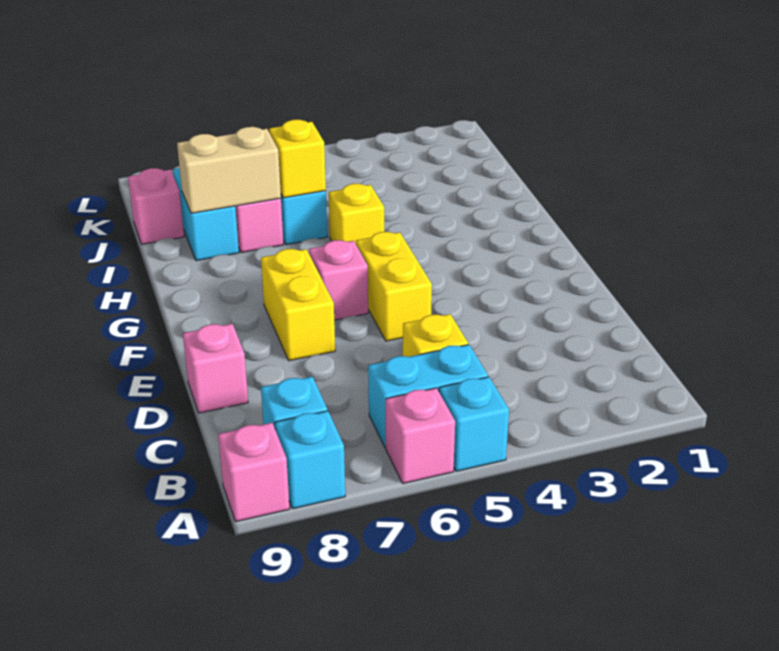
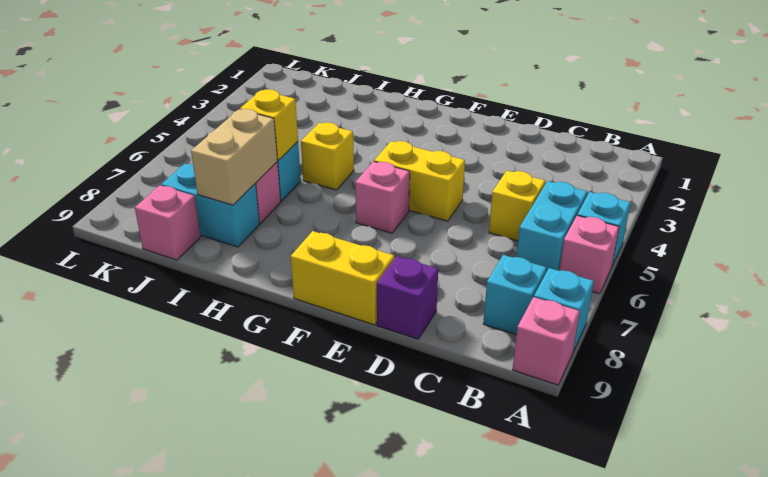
pink brick D9 level 1 -> purple brick D9 level 1
yellow brick E7:F7 level 1 -> yellow brick E9:F9 level 1

